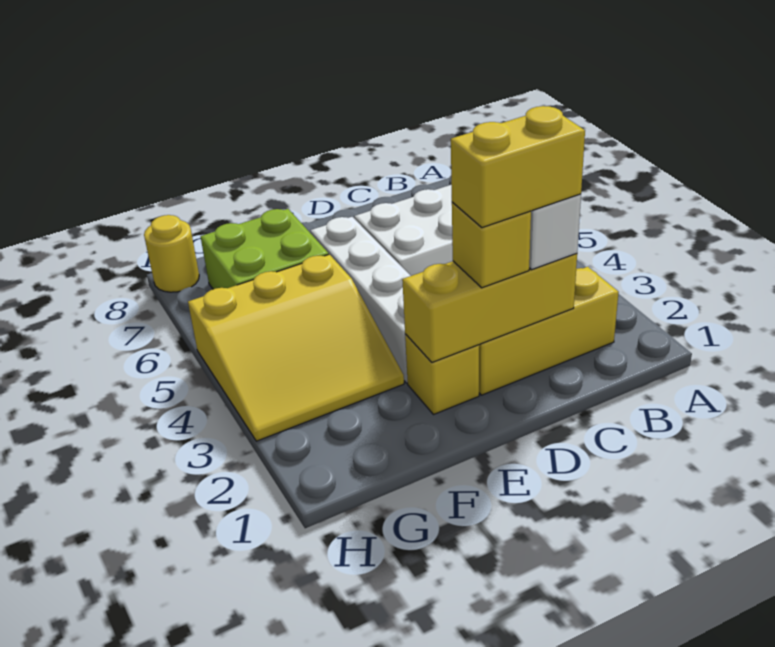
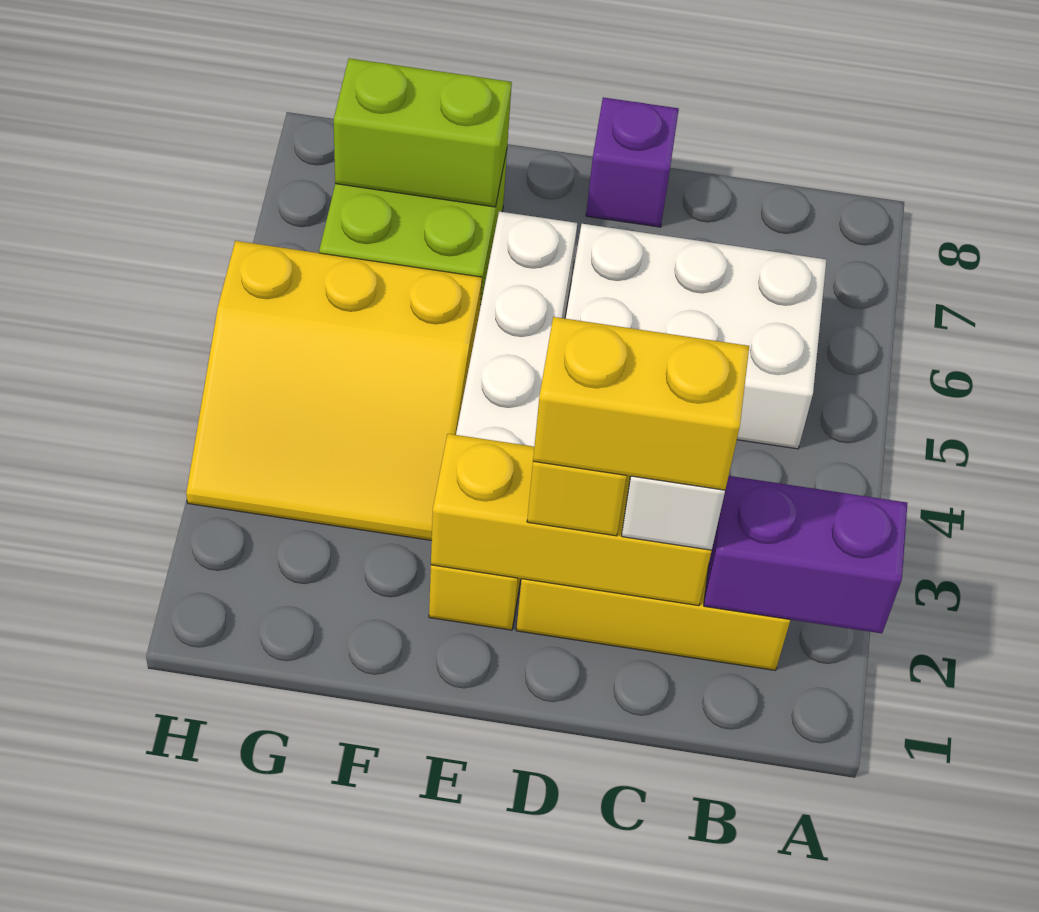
none -> purple brick A2:B2 level 2
none -> purple brick D8 level 1
none -> lime brick F7:G7 level 2
yellow round brick H8 level 1 -> none

